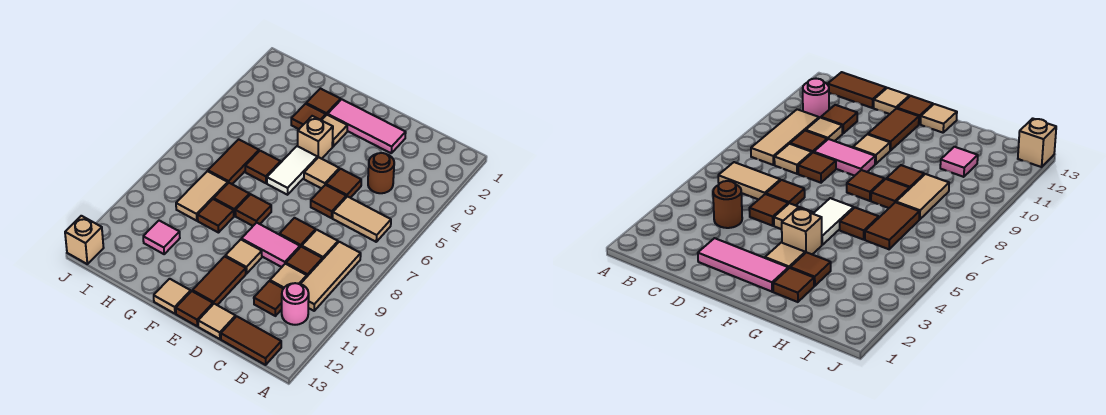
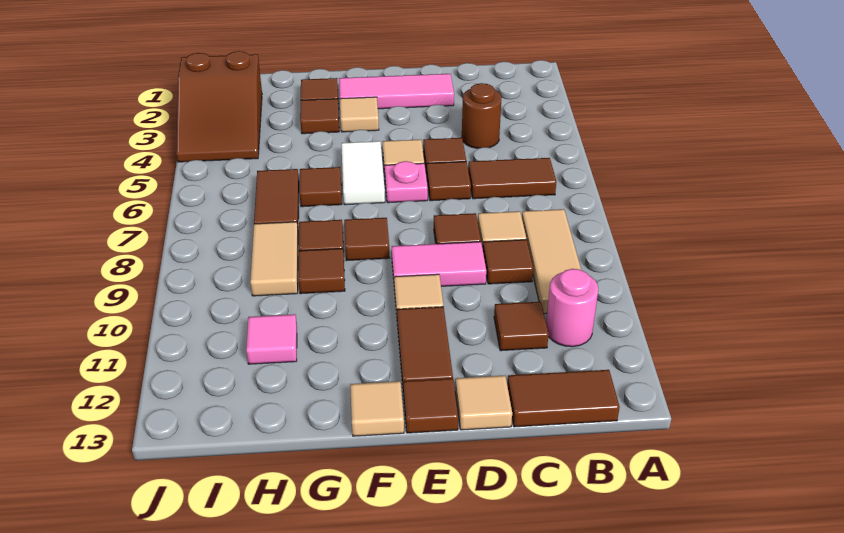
tan tile B6:C6 level 1 -> brown tile B6:C6 level 1
tan tile C10 level 1 -> none
none -> pink plate E6 level 1
tan brick F4 level 1 -> none
none -> brown slope I2:J4 level 1 top 2
tan brick J13 level 1 -> none

